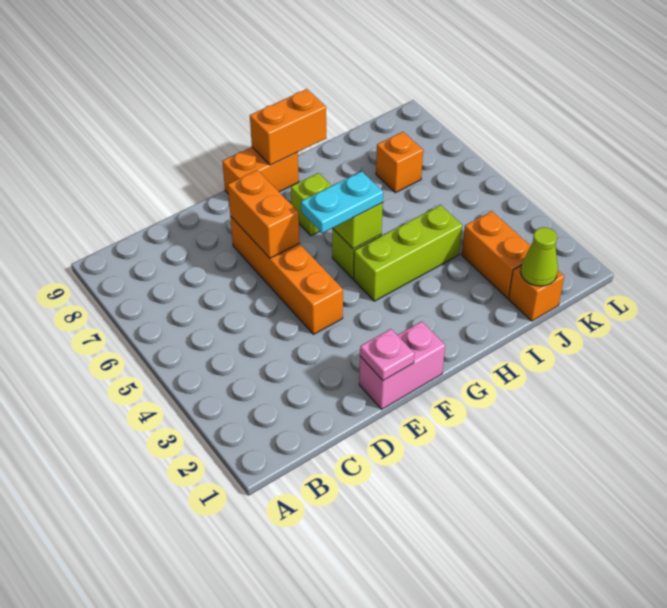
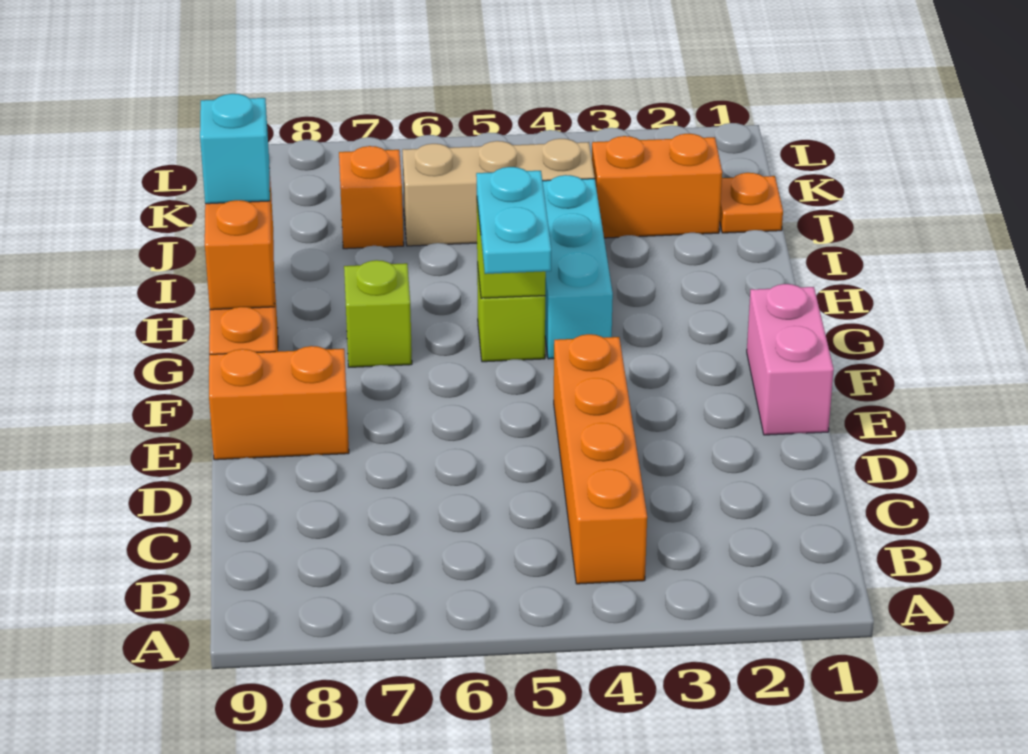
pink plate E1 level 2 -> none
orange brick E4:E7 level 1 -> orange brick B4:E4 level 1
orange brick E6:E7 level 2 -> orange brick E8:E9 level 1
lime brick G4:I4 level 1 -> cyan brick G4:I4 level 1
none -> cyan brick H9 level 3
orange brick J1 level 1 -> orange plate J1 level 1
lime cone J1 level 2 -> none
none -> tan brick J4:J6 level 1

